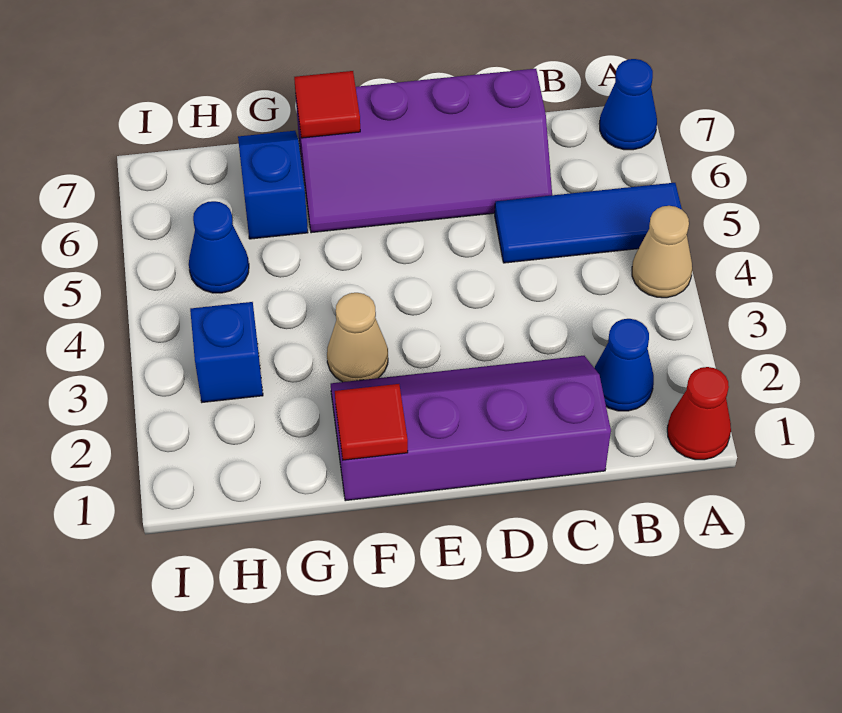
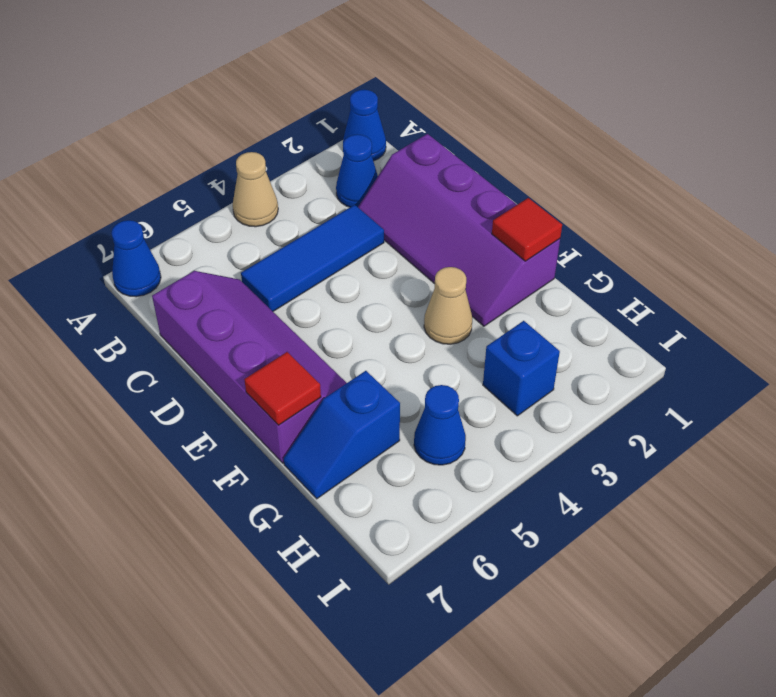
red cone A1 level 1 -> blue cone A1 level 1
blue tile A5:C5 level 1 -> blue tile C3:C5 level 1

